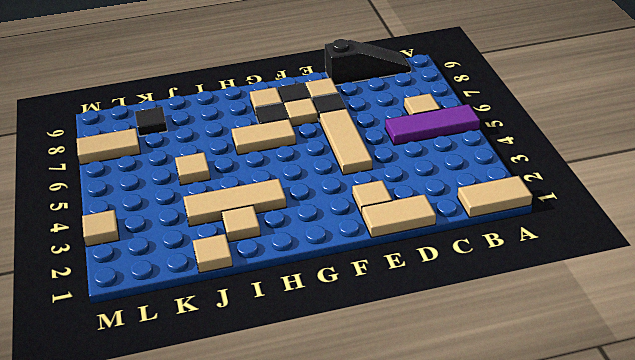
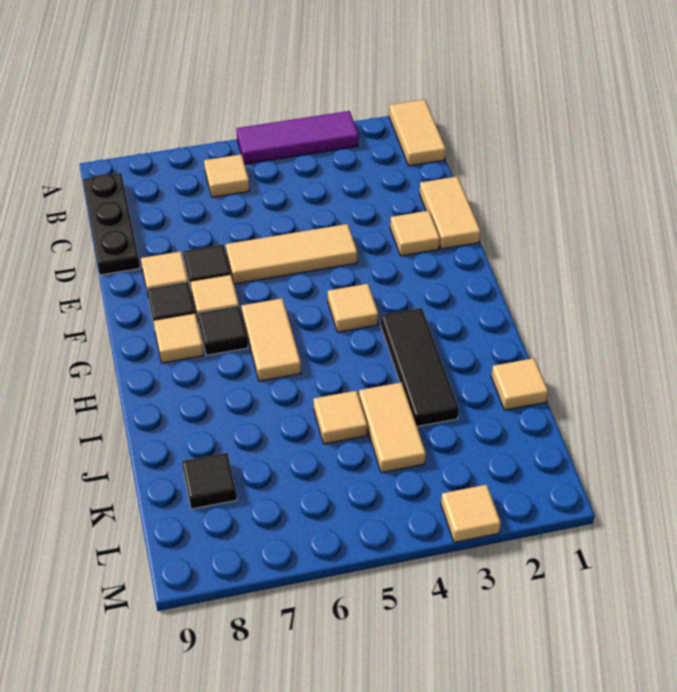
purple tile A5:C5 level 1 -> purple tile A3:A5 level 1
black slope B9:D9 level 1 top D -> black plate B9:D9 level 1
tan tile H3:J3 level 1 -> black tile H3:J3 level 1
tan tile I2 level 1 -> tan tile G4 level 1
tan tile L7:M7 level 1 -> tan tile J4:K4 level 1

